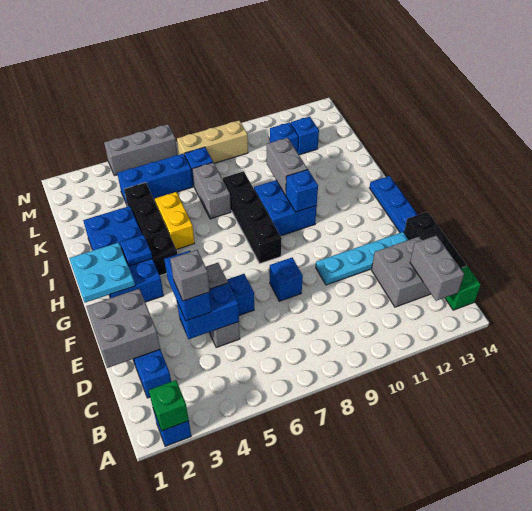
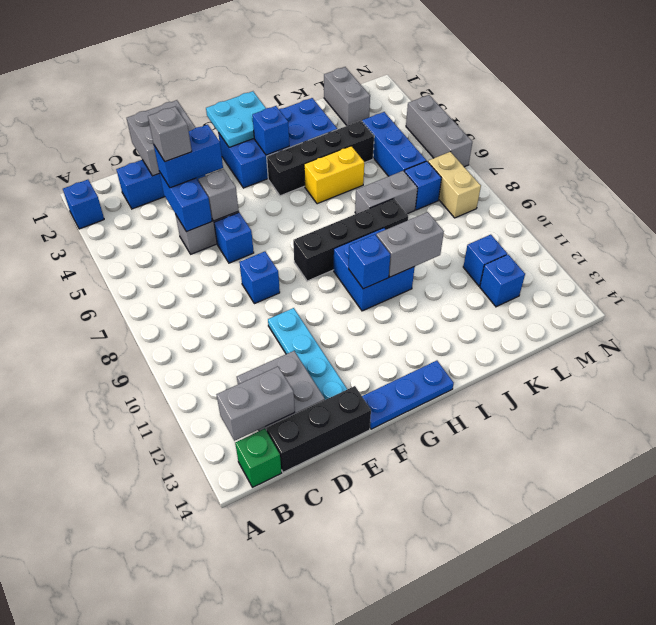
green brick A2 level 2 -> none
blue plate H3 level 2 -> blue brick H3 level 2
none -> grey brick L1:L2 level 1
tan brick M7:M9 level 1 -> tan brick M7:M8 level 1

